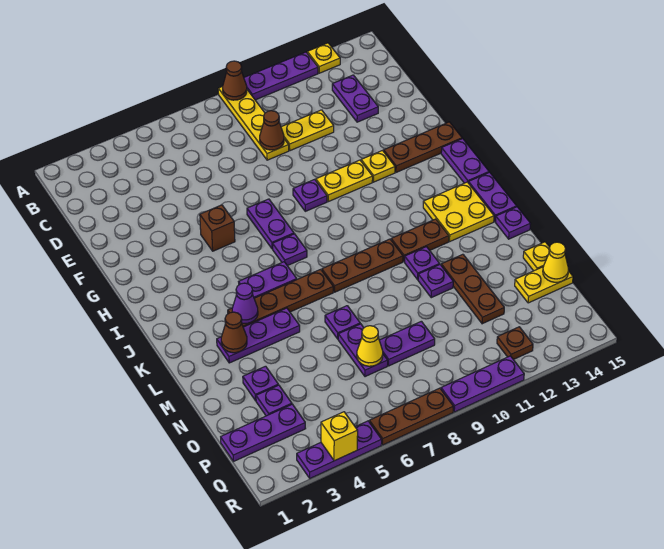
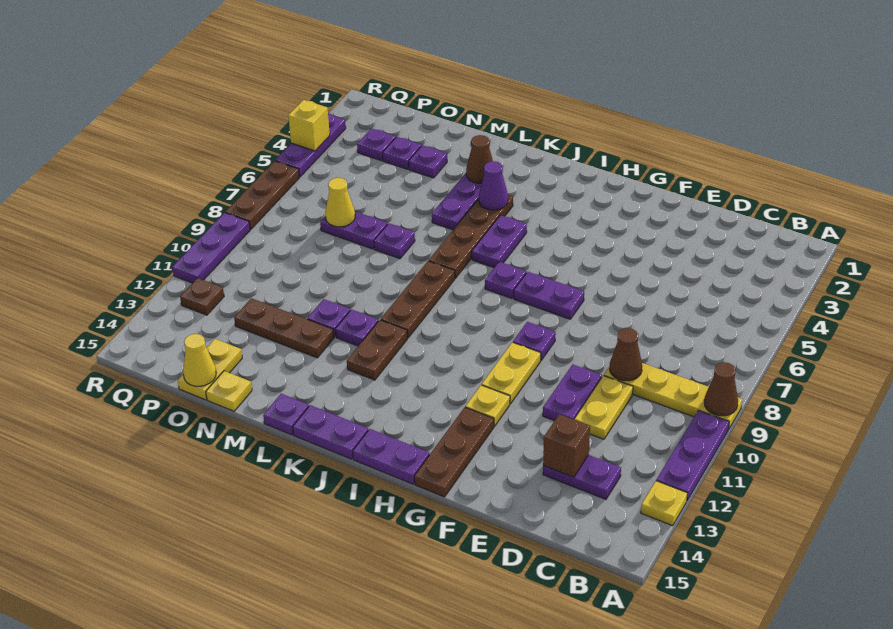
brown brick G5 level 1 -> brown brick D13 level 2
yellow plate J13:K14 level 1 -> none
purple plate O8:O9 level 1 -> purple plate E10:E11 level 1
purple plate P1:P3 level 1 -> purple plate P3 level 1

